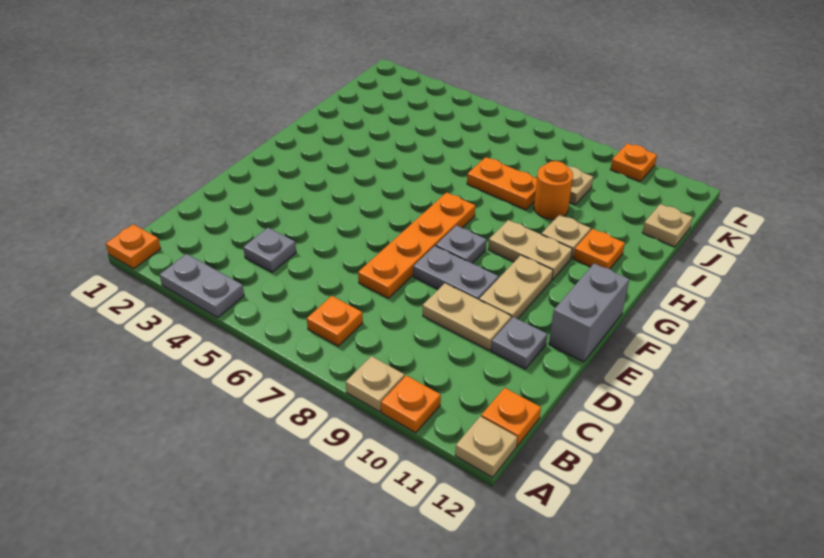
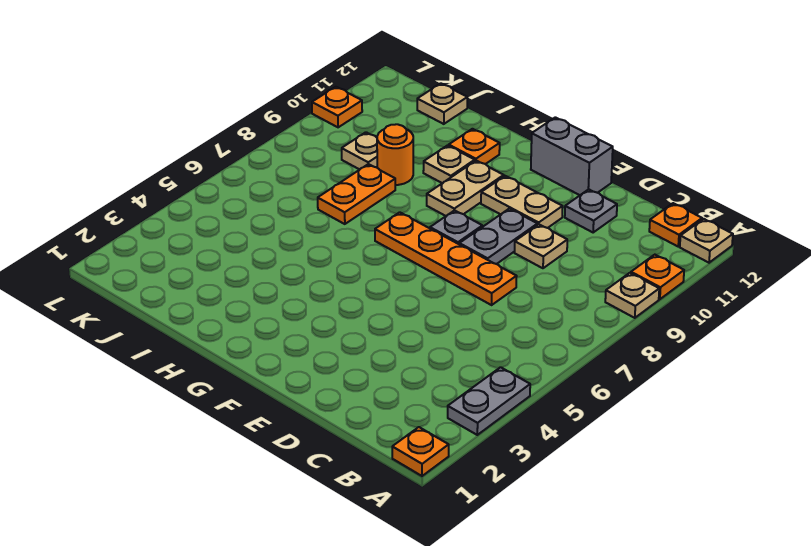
orange plate B7 level 1 -> none
grey plate C4 level 1 -> none
tan plate D9:D10 level 1 -> tan plate D9 level 1

